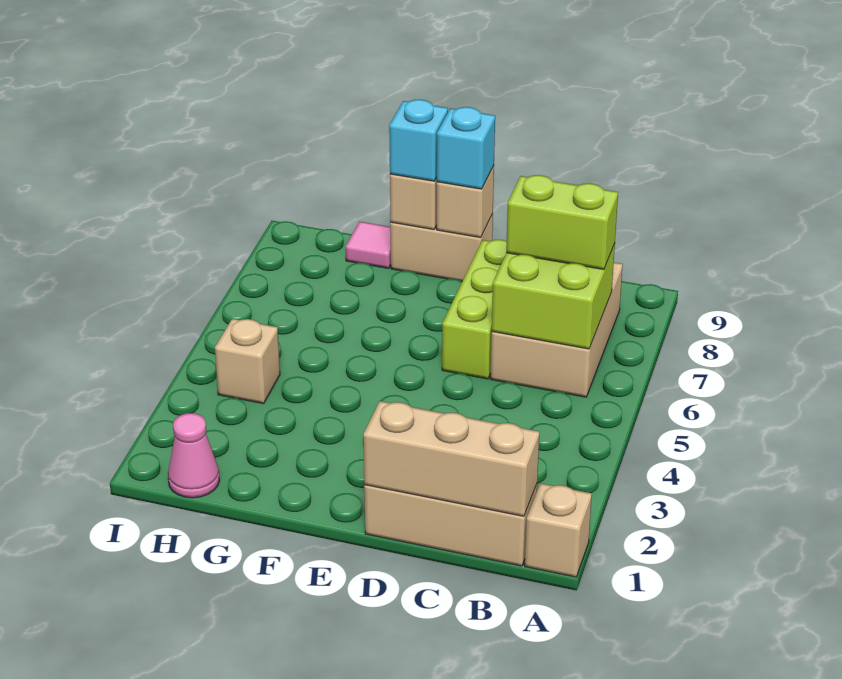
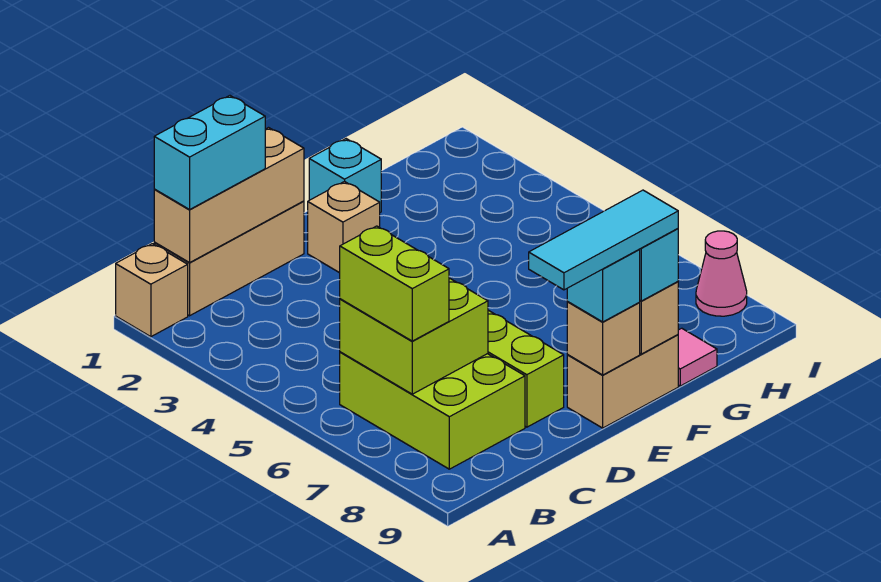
none -> cyan brick B1:C1 level 3
tan brick B6:C8 level 1 -> lime brick B6:C8 level 1
lime brick B7:C7 level 3 -> lime brick B6:B7 level 3
none -> cyan tile D9:F9 level 4
none -> cyan brick F1 level 1
pink cone H1 level 1 -> pink cone I8 level 1
tan brick H4 level 1 -> tan brick E2 level 1

